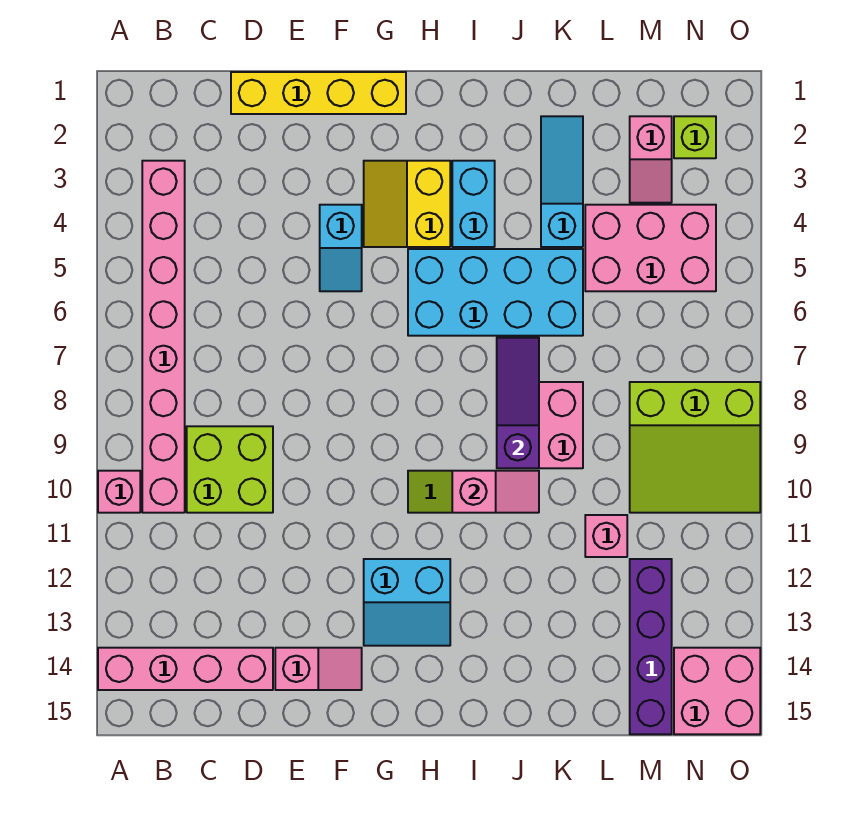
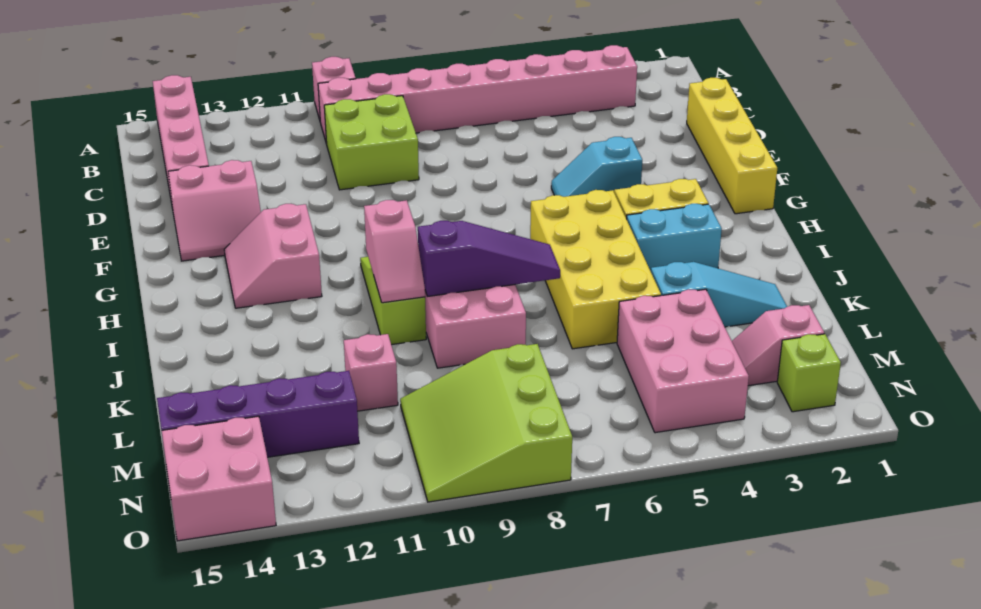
pink slope E14:F14 level 1 top E -> pink slope E13:F14 level 1 top E
cyan slope G12:H13 level 1 top 12 -> pink slope G12:H13 level 1 top 12
cyan brick H5:K6 level 1 -> yellow brick H5:K6 level 1

